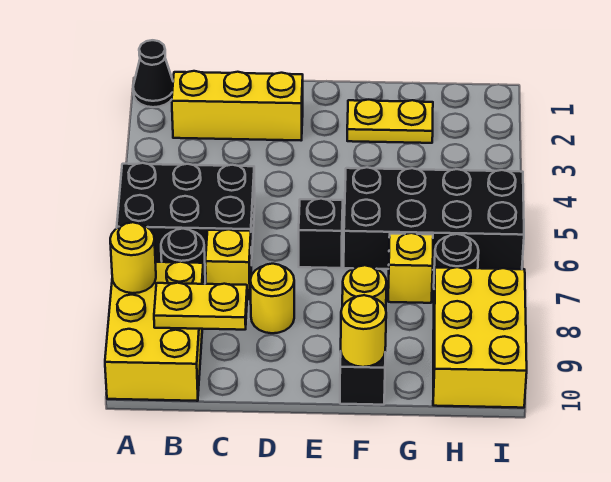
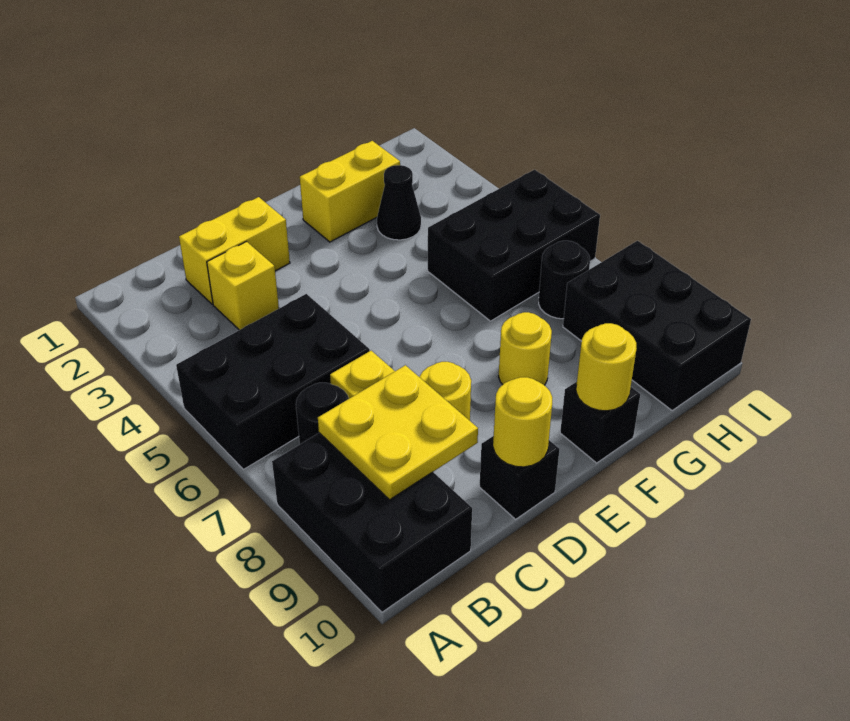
black cone A1 level 1 -> black cone G3 level 1
yellow brick A8:B10 level 1 -> black brick A8:B10 level 1
yellow round brick A8 level 2 -> yellow round brick D10 level 2
yellow brick B2:D2 level 1 -> yellow brick C2:D2 level 1
yellow plate B9:C9 level 2 -> yellow plate B8:C9 level 2
black brick E6 level 1 -> black brick D10 level 1
yellow plate F2:G2 level 1 -> yellow brick F2:G2 level 1
black brick F5:I6 level 1 -> black brick G5:I6 level 1
yellow brick G7 level 1 -> yellow brick C3 level 1
yellow brick H8:I10 level 1 -> black brick H8:I10 level 1

